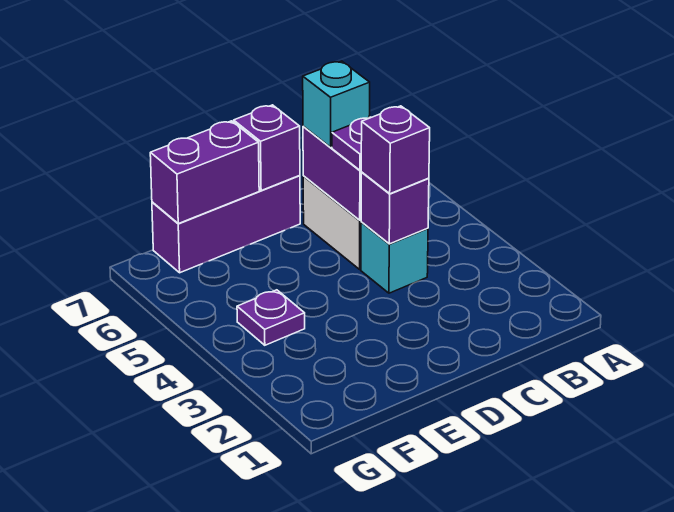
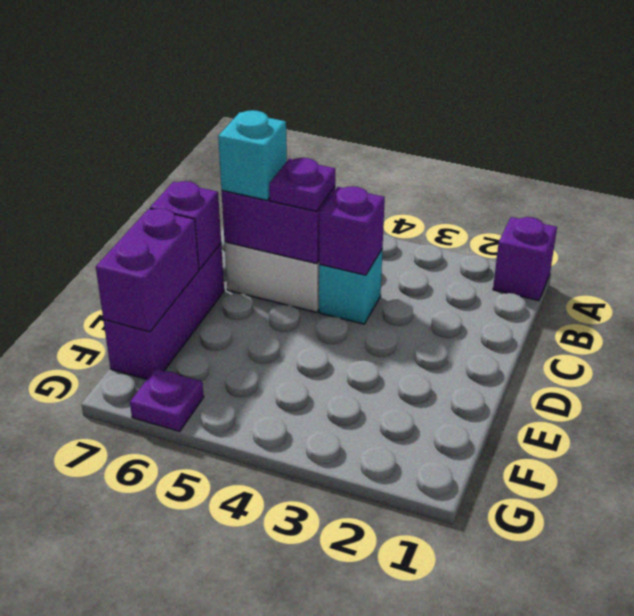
purple brick C4 level 3 -> purple brick A1 level 1
purple plate F4 level 1 -> purple plate G6 level 1

